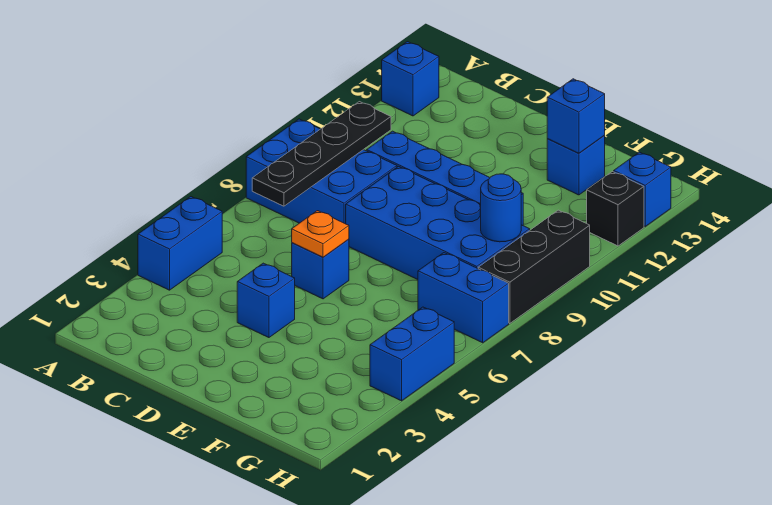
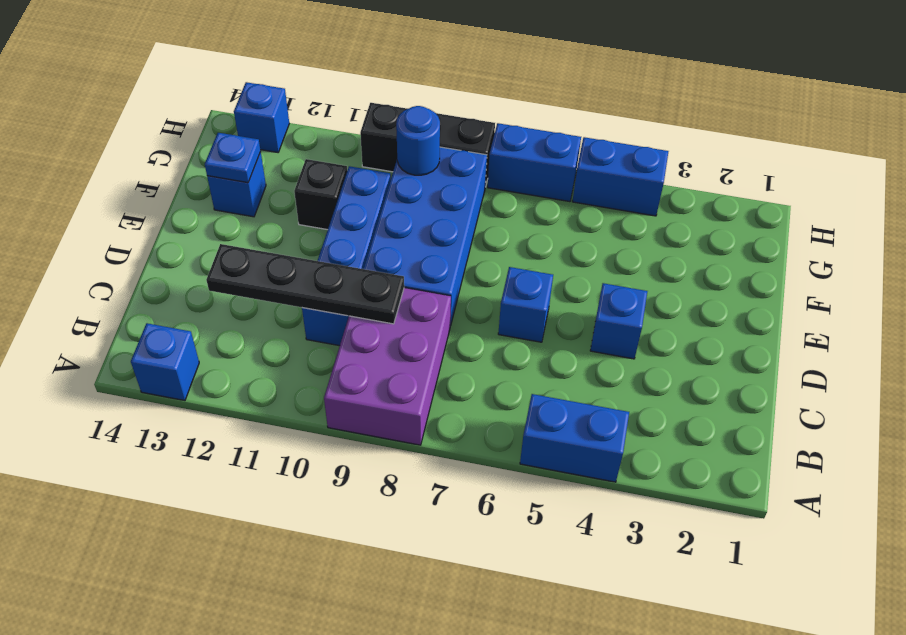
blue brick A8:C9 level 1 -> purple brick A8:C9 level 1
black plate B7:B10 level 2 -> black plate C9:C12 level 2
orange plate D6 level 2 -> none
blue brick F13 level 2 -> blue plate F13 level 2
blue brick G7:H7 level 1 -> blue brick H6:H7 level 1
black brick H12 level 1 -> black brick F11 level 1

